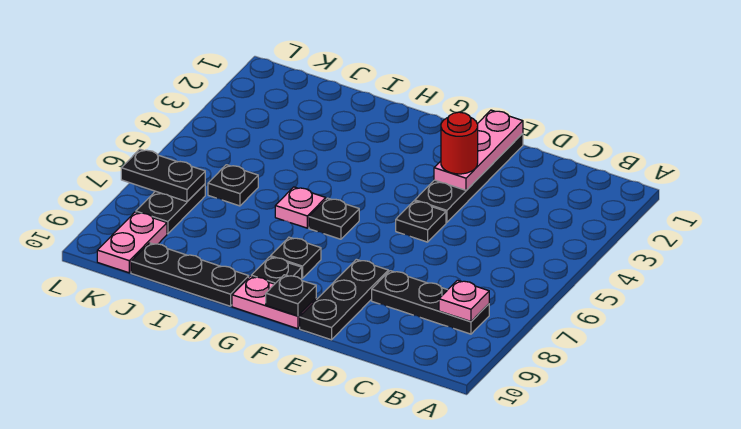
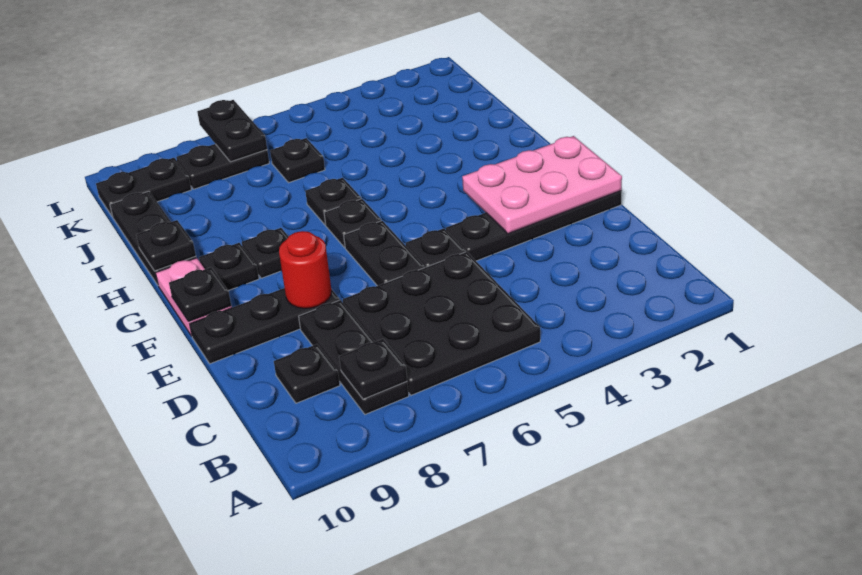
none -> black plate B5:D7 level 1
pink plate B8 level 2 -> black plate B8 level 2
none -> black plate C9 level 1
pink plate E1:E3 level 2 -> pink plate E1:F3 level 2
red round brick E3 level 3 -> red round brick E8 level 2
none -> black plate E6:F6 level 1
pink plate H6 level 1 -> black plate H6 level 1
none -> black plate H10 level 2
pink plate K9:K10 level 1 -> black plate K9:K10 level 1

